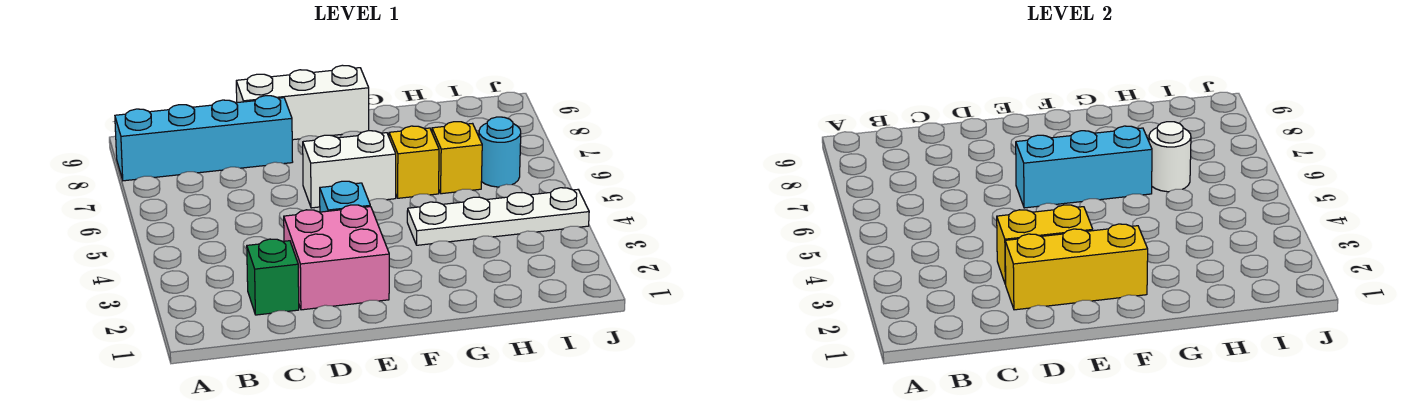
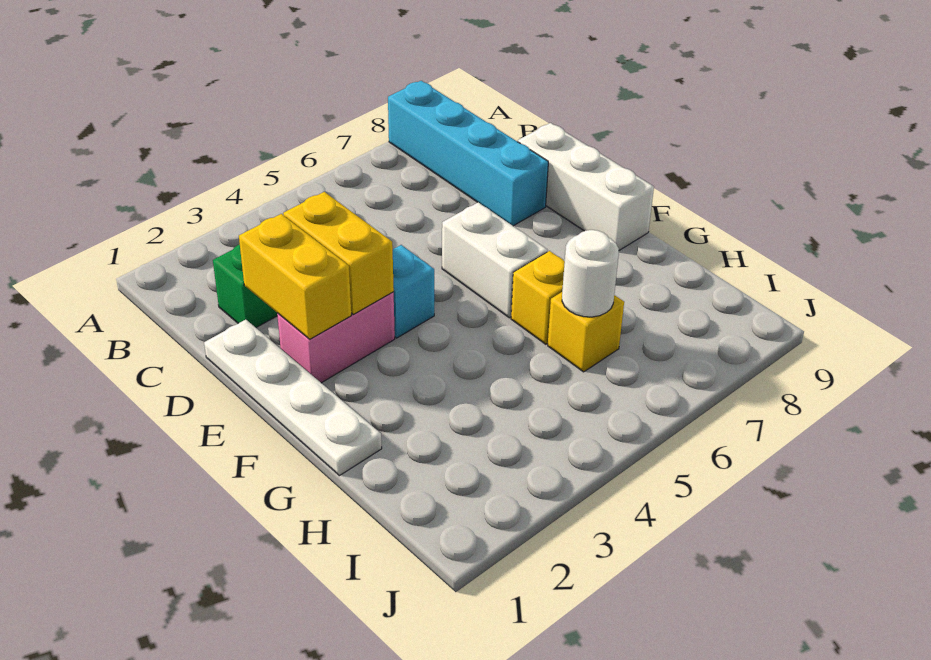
pink brick D2:E3 level 1 -> pink brick E2:E3 level 1
yellow brick D2:F2 level 2 -> yellow brick D2:E2 level 2
cyan brick E6:G6 level 2 -> none
white plate G4:J4 level 1 -> white plate D1:G1 level 1
cyan round brick I6 level 1 -> none

